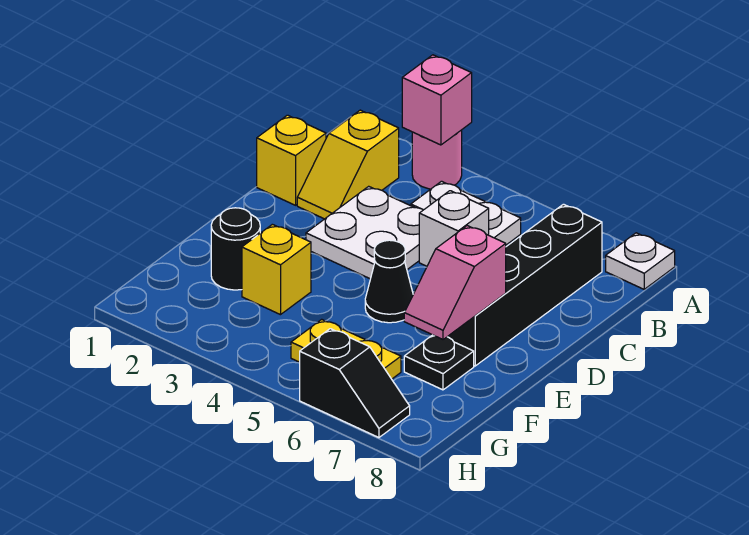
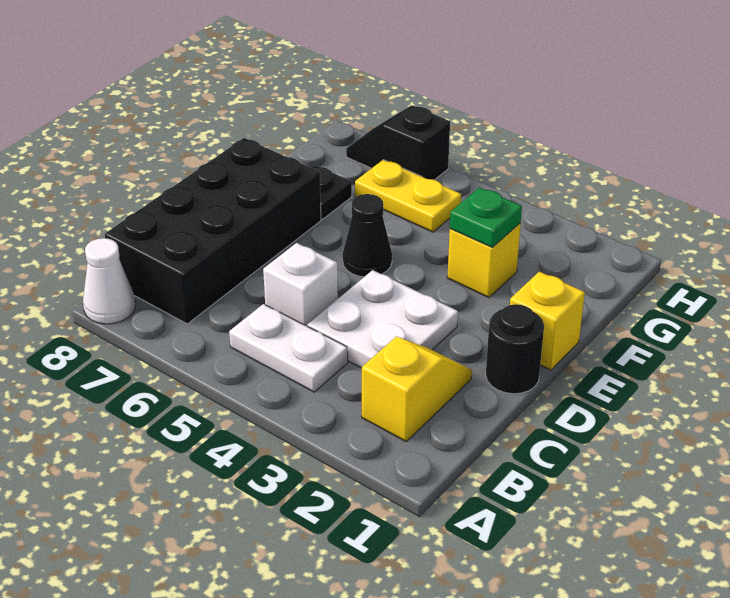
pink round brick A3 level 1 -> none
pink brick A3 level 2 -> none
white plate A8 level 1 -> white cone A8 level 1
black brick B7:E7 level 1 -> black brick B7:E8 level 1
yellow brick C1 level 1 -> yellow brick E1 level 1
pink slope E7:F7 level 2 top E -> none
black round brick F2 level 1 -> black round brick D1 level 1
none -> green plate F3 level 2

